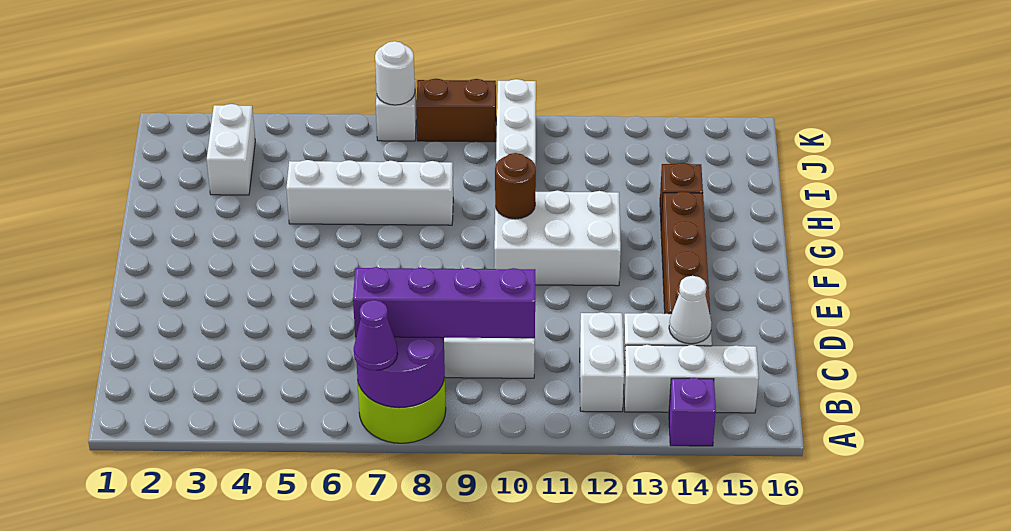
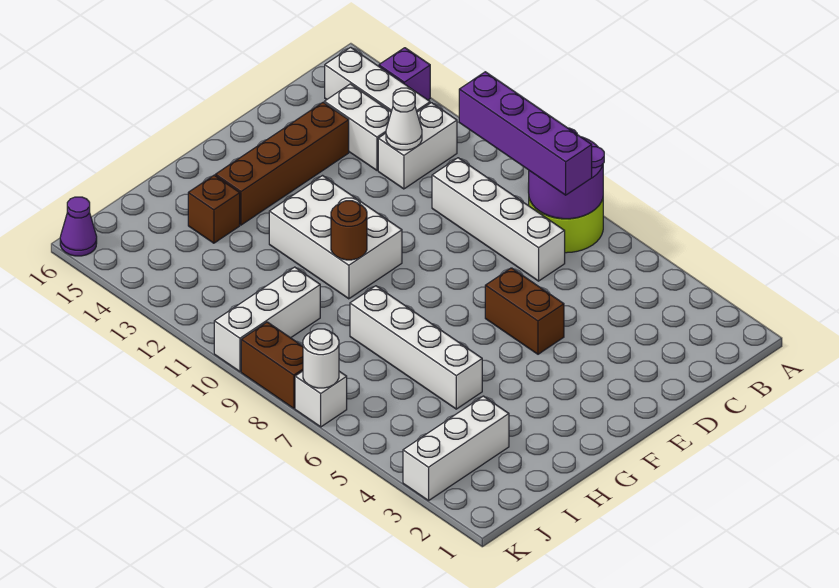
purple cone A7 level 3 -> purple cone K16 level 1
white cone C14 level 2 -> white cone C12 level 2
none -> brown brick E5:E6 level 1
white brick I3:J3 level 1 -> white brick I3:K3 level 1

